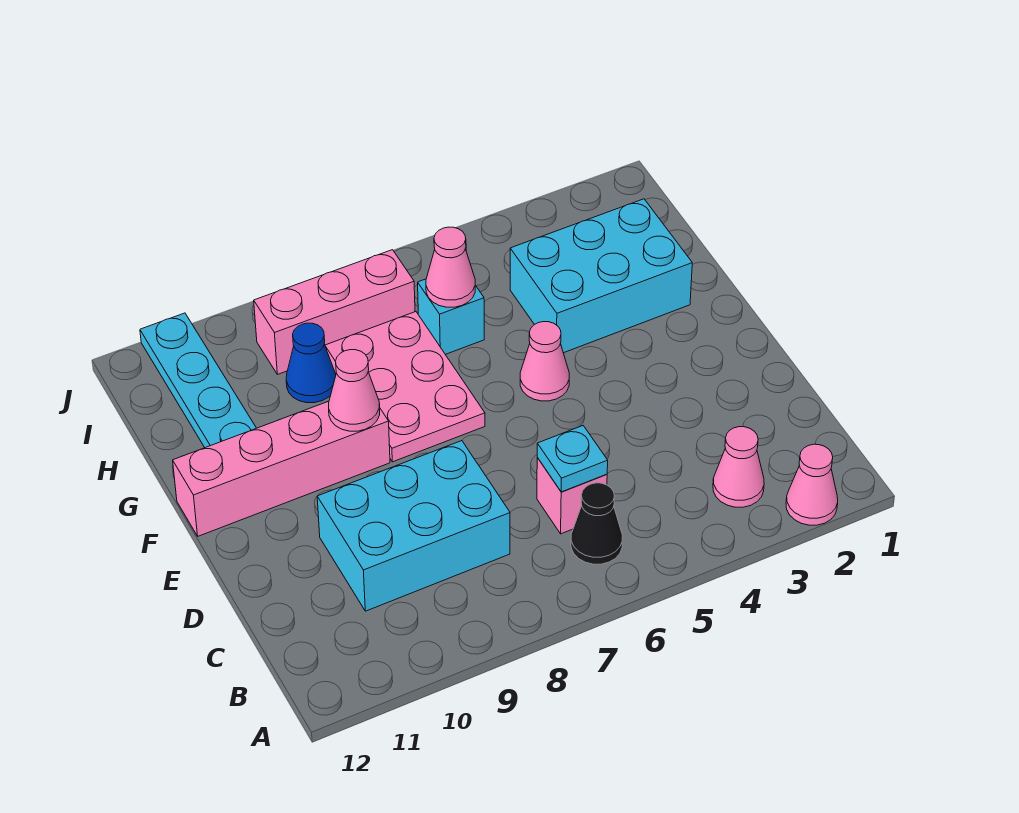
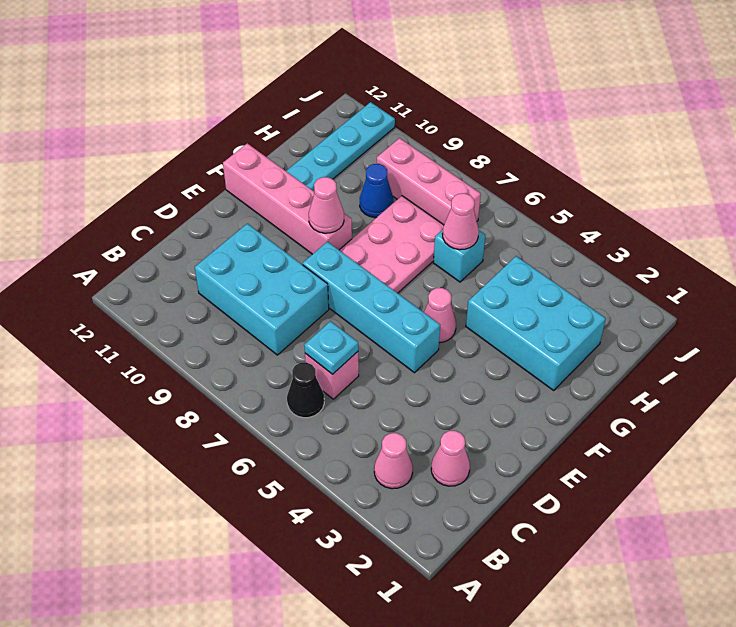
pink cone A2 level 1 -> pink cone C2 level 1
none -> cyan brick E5:E8 level 1

